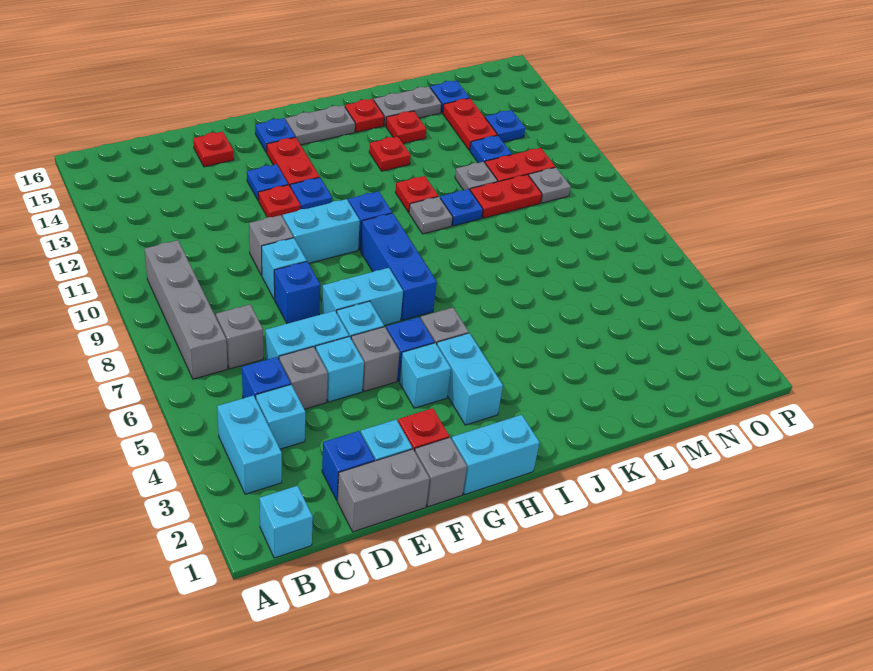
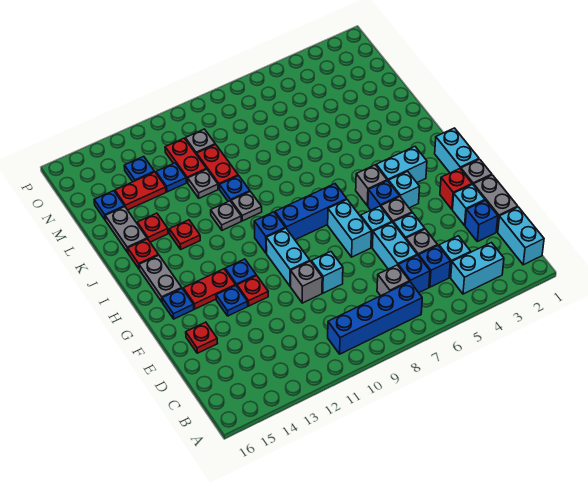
cyan brick B1 level 1 -> cyan brick B1:C1 level 1
grey brick B7:B10 level 1 -> blue brick B7:B10 level 1
blue brick E8 level 1 -> blue brick C6 level 1
red plate J11 level 1 -> grey plate J11 level 1

